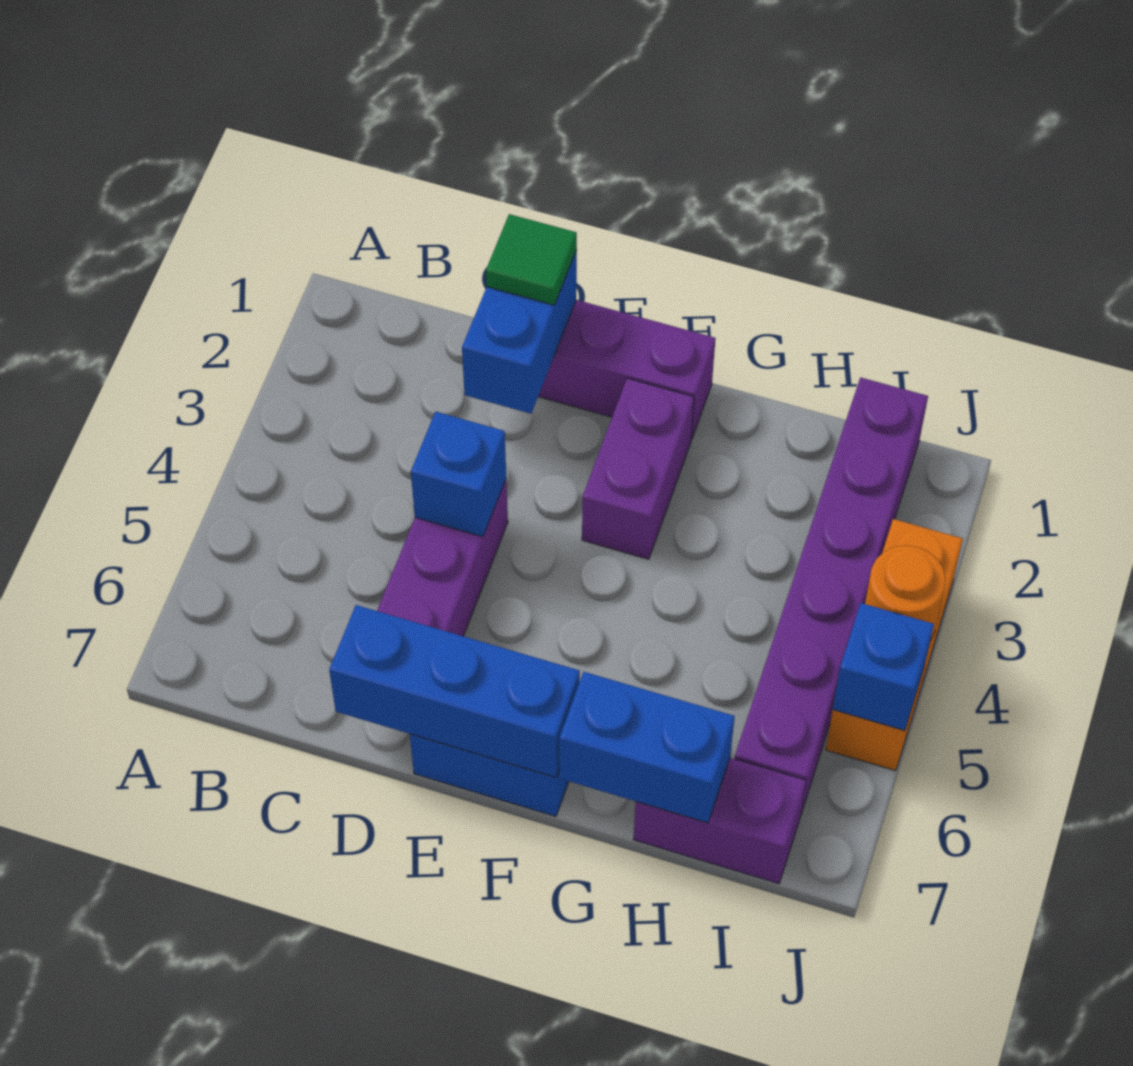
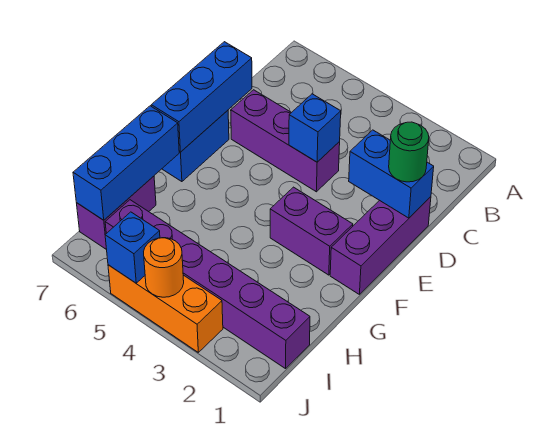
green tile D1 level 3 -> green round brick D1 level 3
blue brick G7:H7 level 2 -> blue brick G7:I7 level 2

